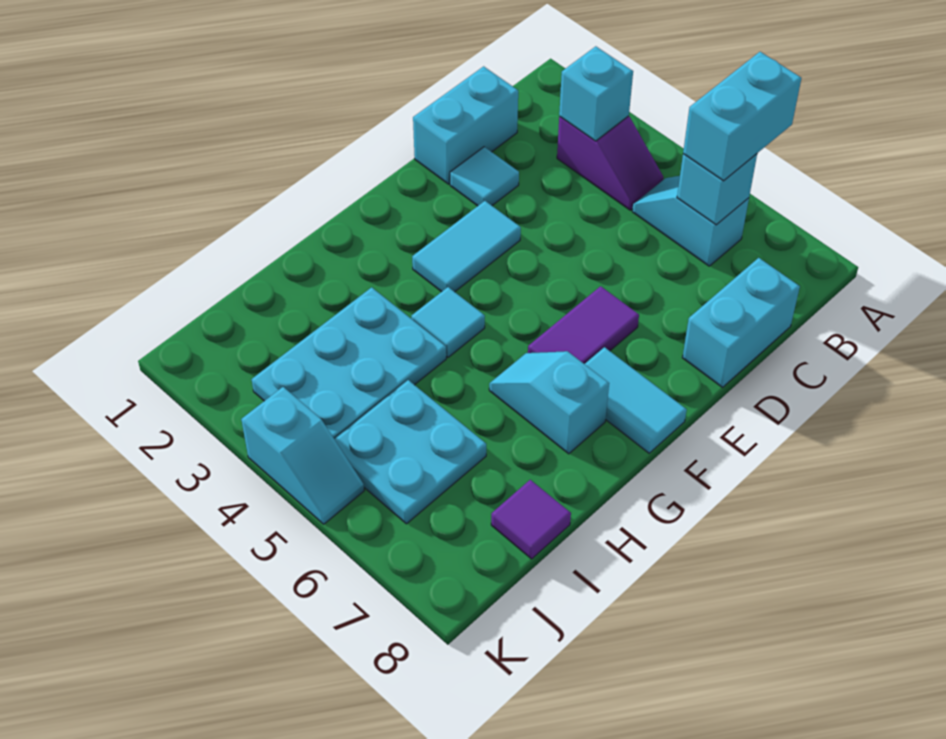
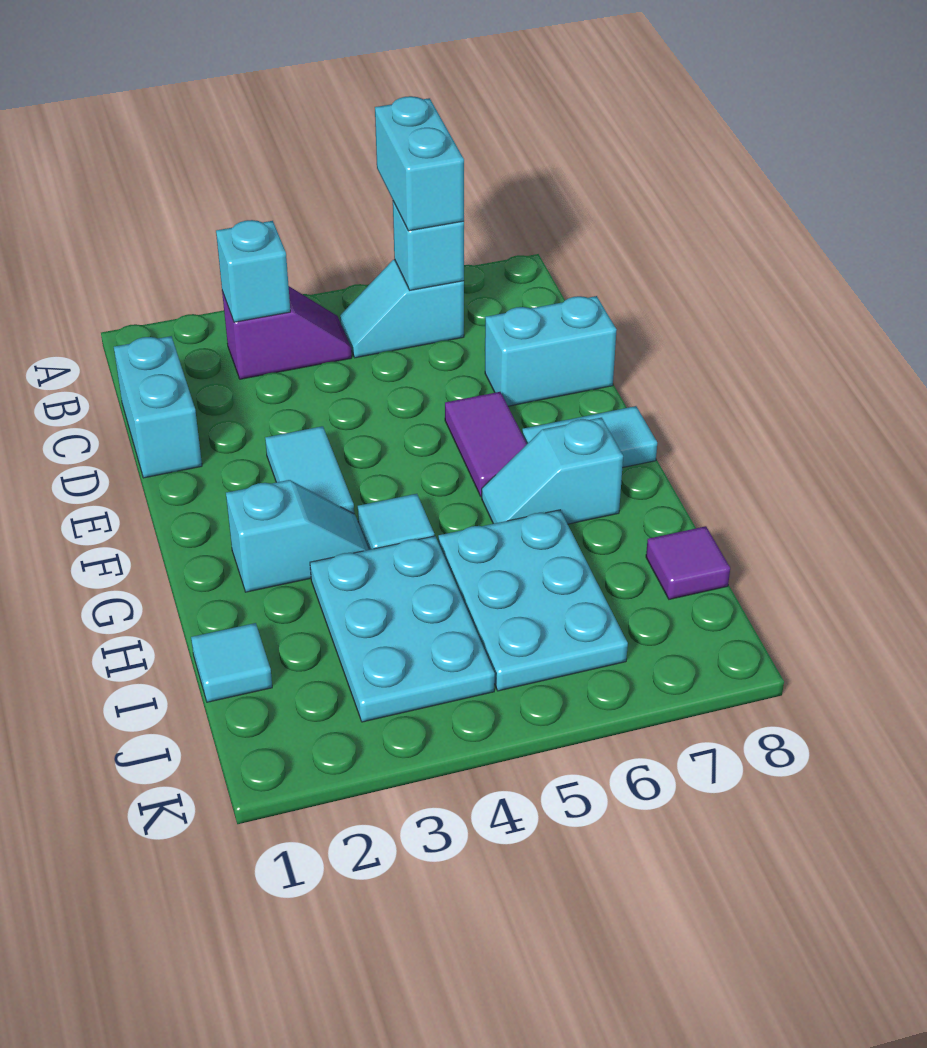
cyan brick C8:D8 level 1 -> cyan brick D7:D8 level 1
cyan tile D2 level 1 -> cyan tile I1 level 1
cyan plate I5:J6 level 1 -> cyan plate H5:J6 level 1
cyan slope K4:K5 level 1 top 4 -> cyan slope G2:G3 level 1 top 2

